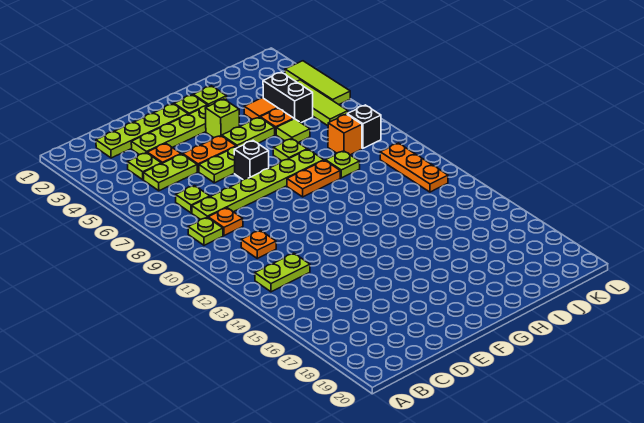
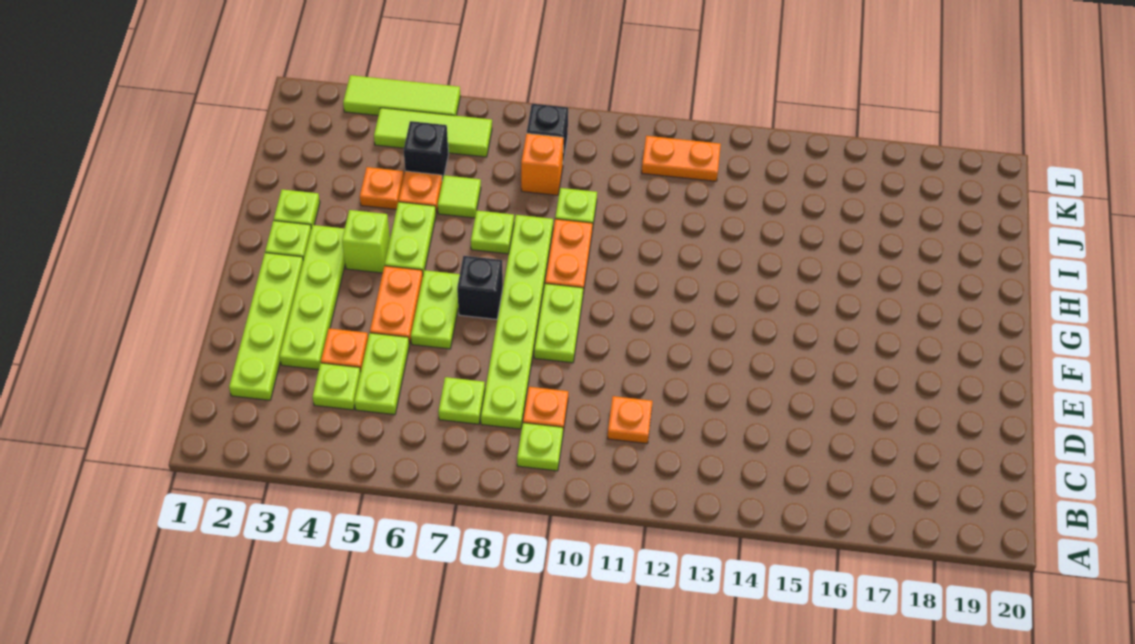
lime plate B13:C13 level 1 -> lime plate E9:F9 level 1
orange tile I4 level 1 -> orange plate I4 level 1
black brick J4:J5 level 1 -> black brick J5 level 1
orange plate K10:K12 level 1 -> orange plate K11:K12 level 1

